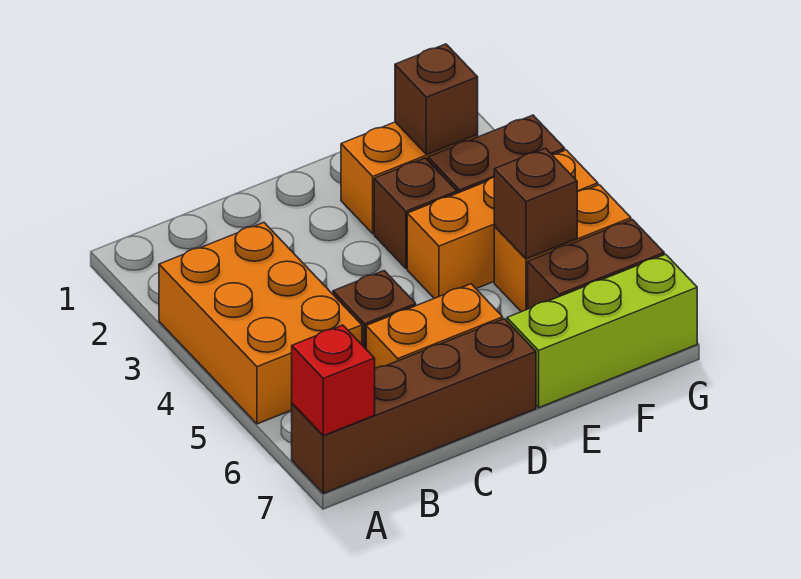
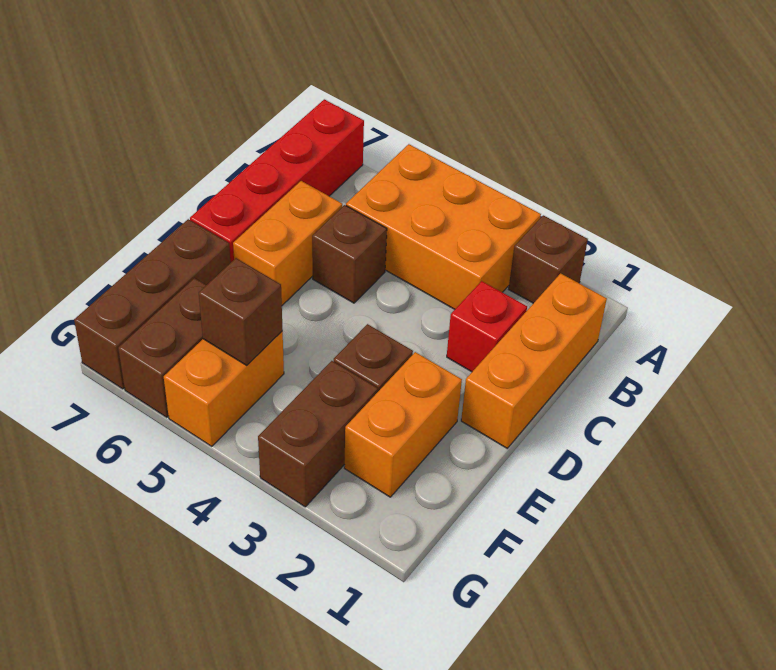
brown brick A7:D7 level 1 -> red brick A7:D7 level 1
red brick A7 level 2 -> red brick C2 level 1
orange brick E4:G4 level 1 -> orange brick B1:D1 level 1
lime brick E7:G7 level 1 -> brown brick E7:G7 level 1
brown brick F2 level 2 -> brown brick A2 level 1

